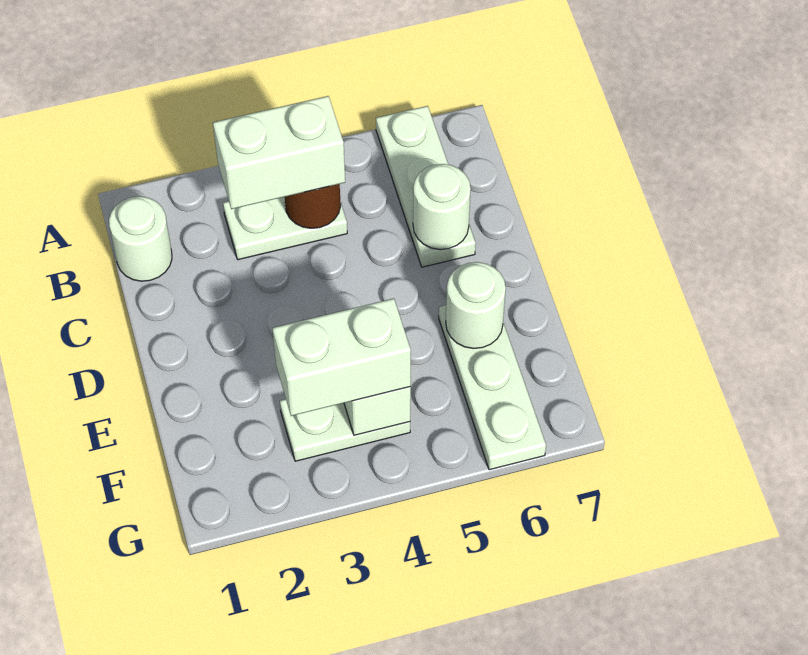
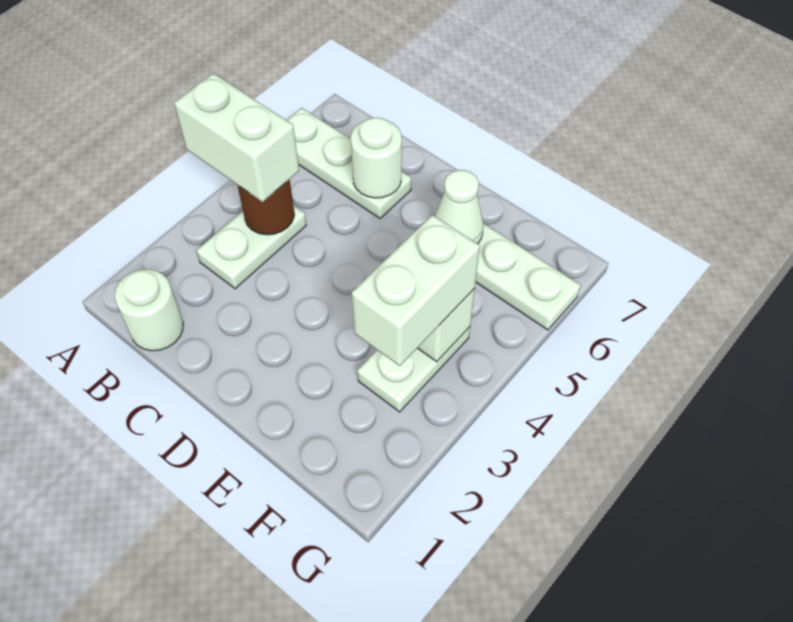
white brick B3:B4 level 3 -> white brick A4:B4 level 3
white round brick E6 level 2 -> white cone E6 level 2

